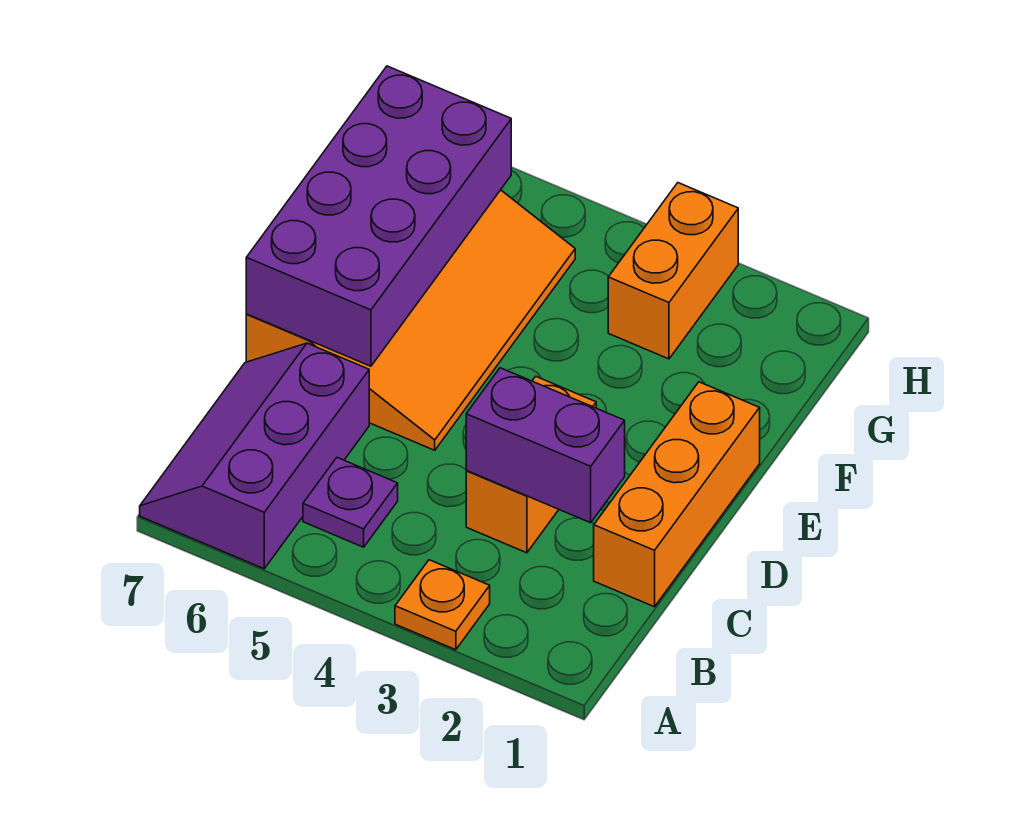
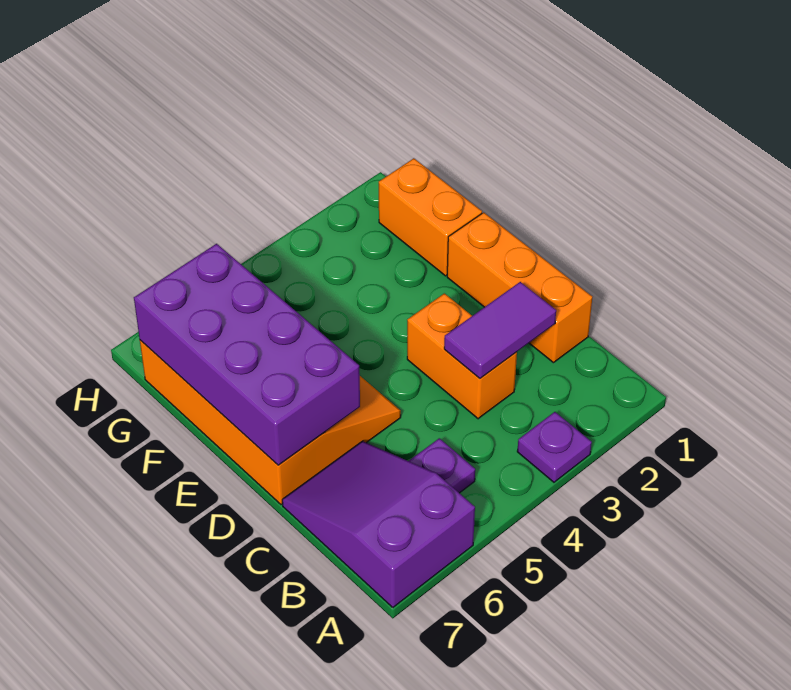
orange plate A3 level 1 -> purple plate A3 level 1
purple slope A6:C7 level 1 top 6 -> purple slope A6:C7 level 1 top A
purple brick C2:C3 level 2 -> purple tile C2:C3 level 2
orange brick G3:H3 level 1 -> orange brick F1:G1 level 1

